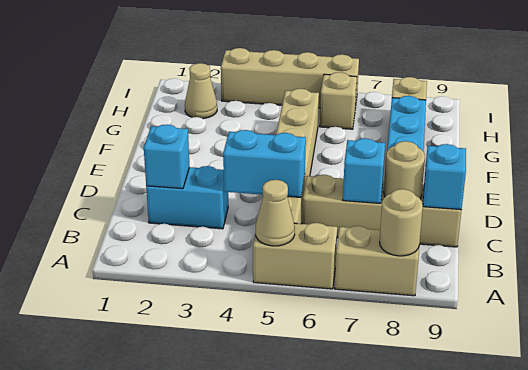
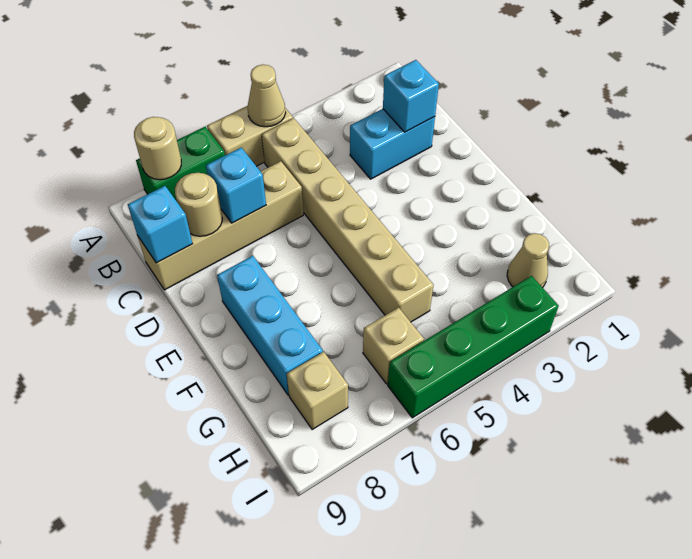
tan brick A7:A8 level 1 -> green brick A7:A8 level 1
cyan brick C4:C5 level 2 -> none
tan brick I3:I6 level 1 -> green brick I3:I6 level 1

